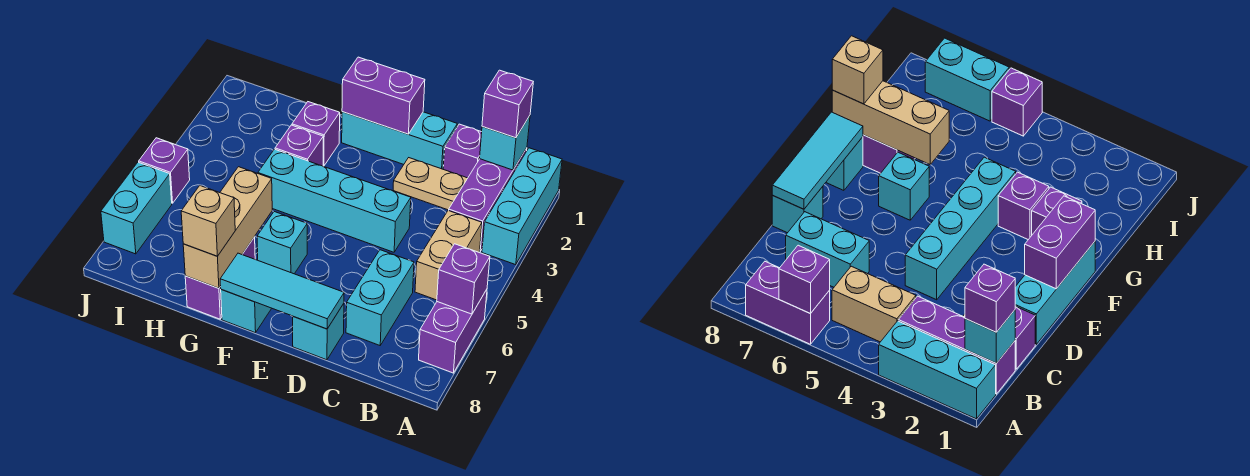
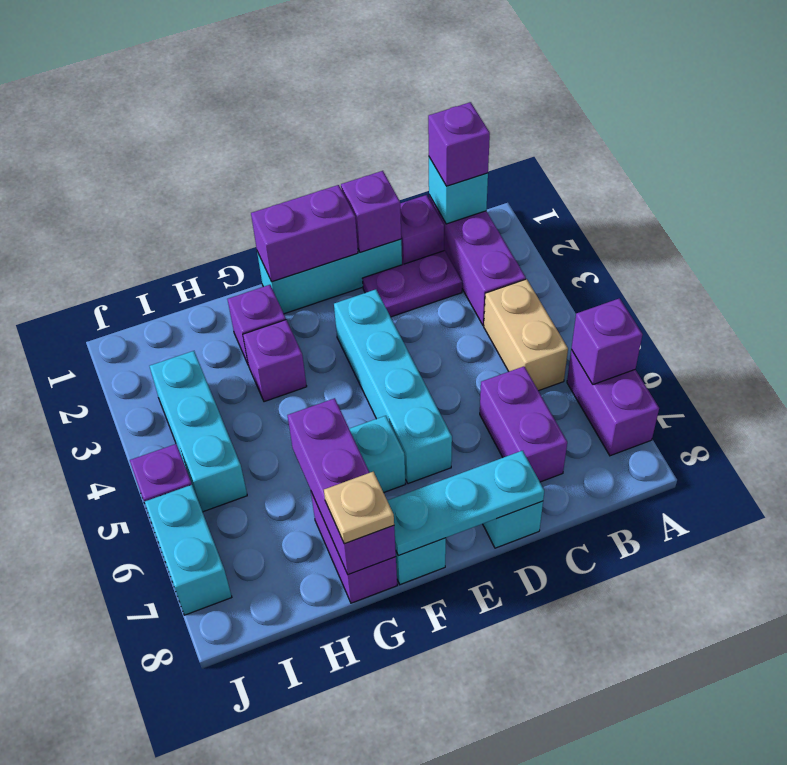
cyan brick A1:A3 level 1 -> cyan brick I3:I5 level 1
tan plate C2:D2 level 1 -> purple plate C2:D2 level 1
cyan brick C6:C7 level 1 -> purple brick C6:C7 level 1
none -> purple brick D1 level 2
cyan brick D4:G4 level 1 -> cyan brick E3:E6 level 1
cyan tile D8:F8 level 2 -> cyan plate D8:F8 level 2
tan brick G6:G8 level 2 -> purple brick G6:G8 level 2
tan brick G8 level 3 -> tan plate G8 level 3

